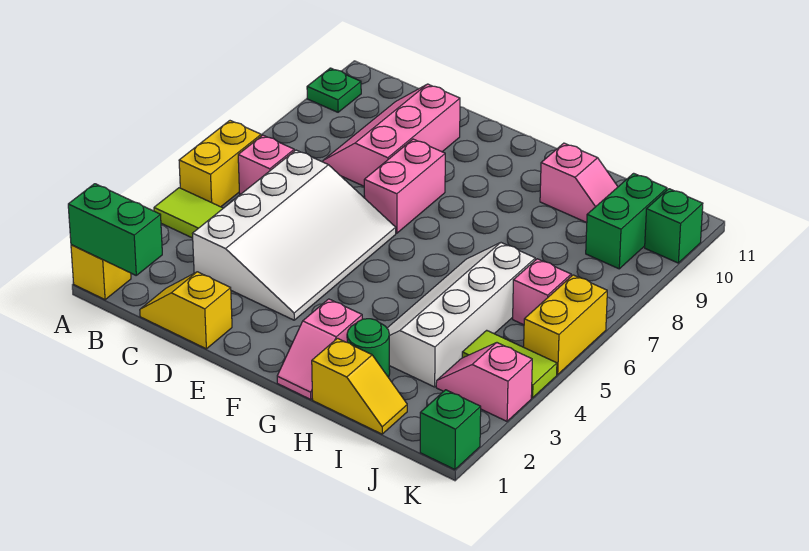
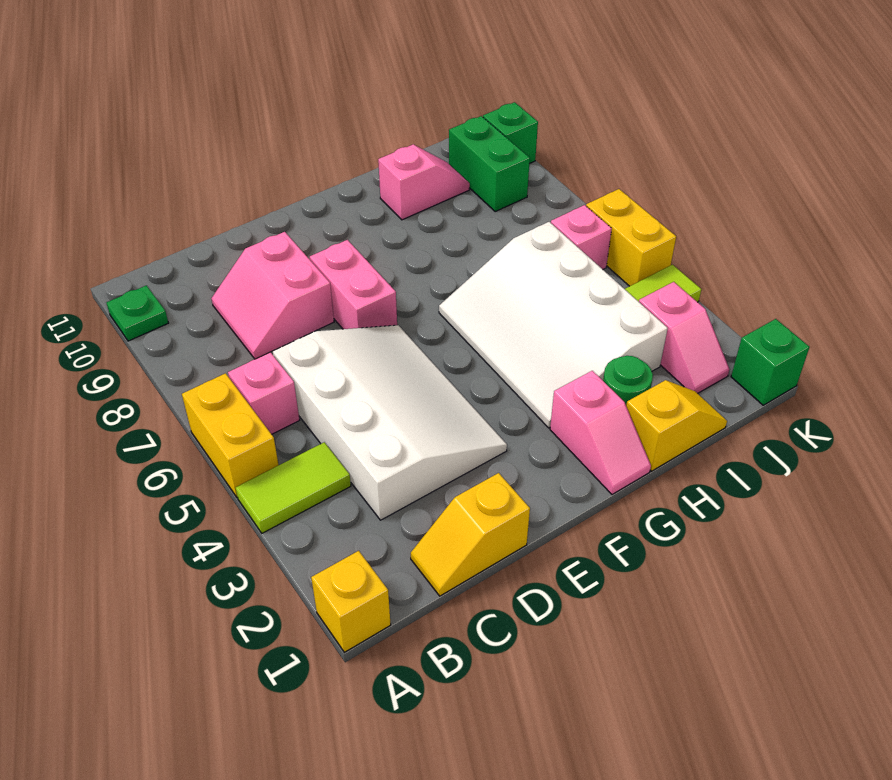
green brick A1:B1 level 2 -> none
pink slope C8:D10 level 1 top D -> pink slope C8:D9 level 1 top D
white slope H3:I6 level 1 top I -> white slope G3:I6 level 1 top I
pink slope J3:K3 level 1 top K -> pink slope J2:J3 level 1 top 3

